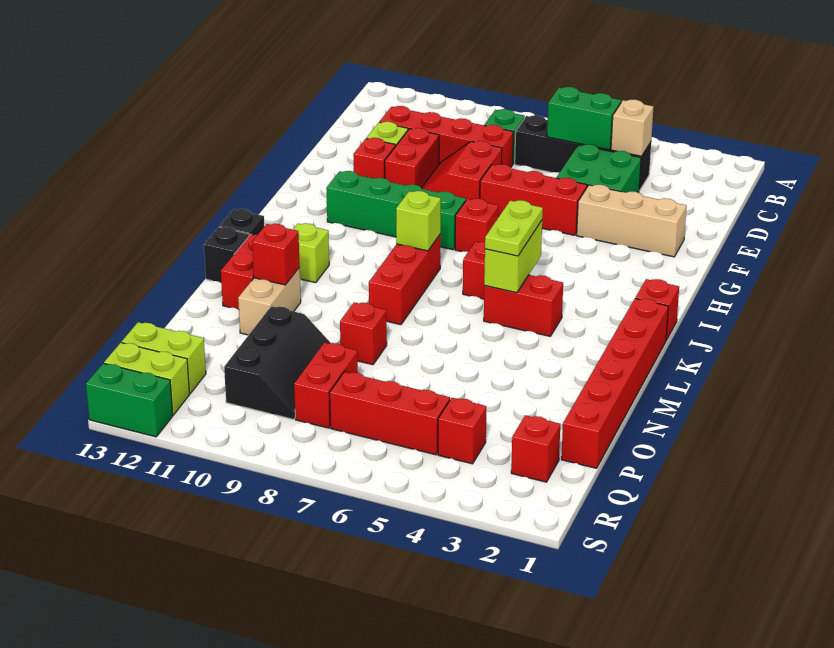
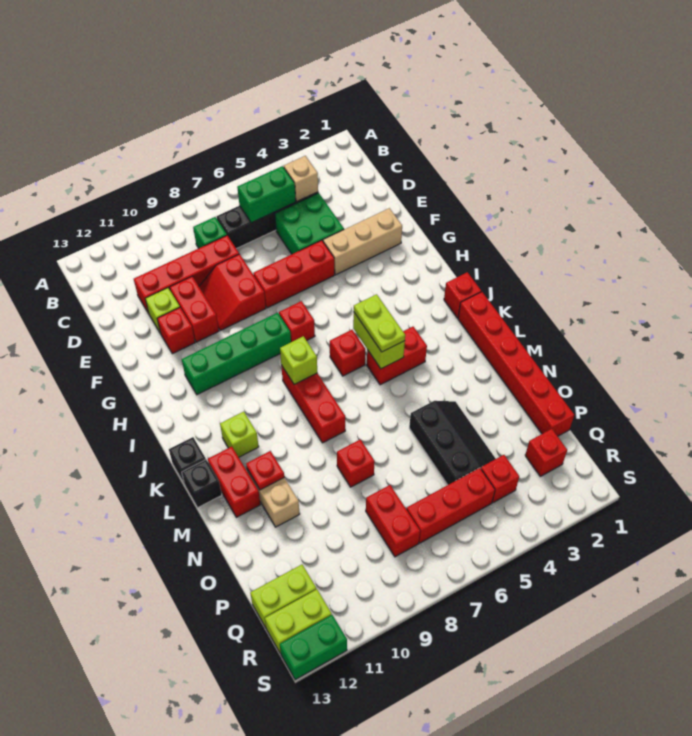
red brick M11 level 2 -> red plate M11 level 2
black slope O9:Q10 level 1 top 10 -> black slope N4:P5 level 1 top 5

